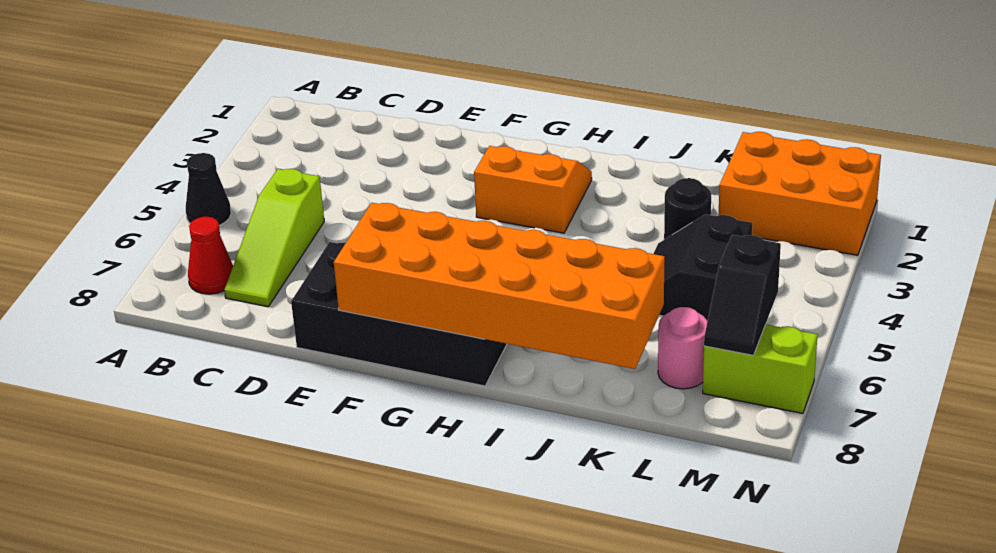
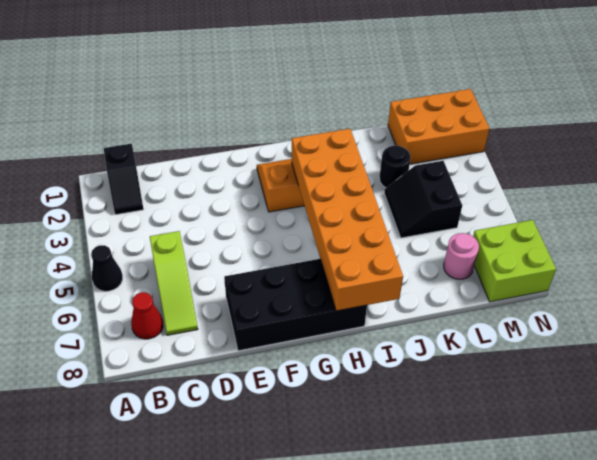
orange brick F7:K8 level 2 -> orange brick H3:I8 level 2
black slope M6:M7 level 2 top 6 -> black slope B1:B2 level 1 top 1
lime brick M7:N7 level 1 -> lime brick M7:N8 level 1

